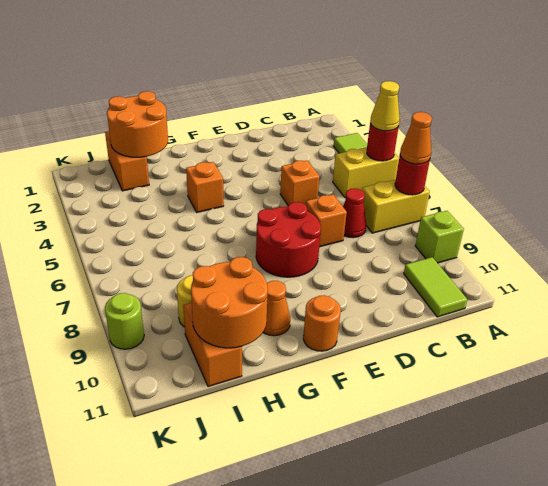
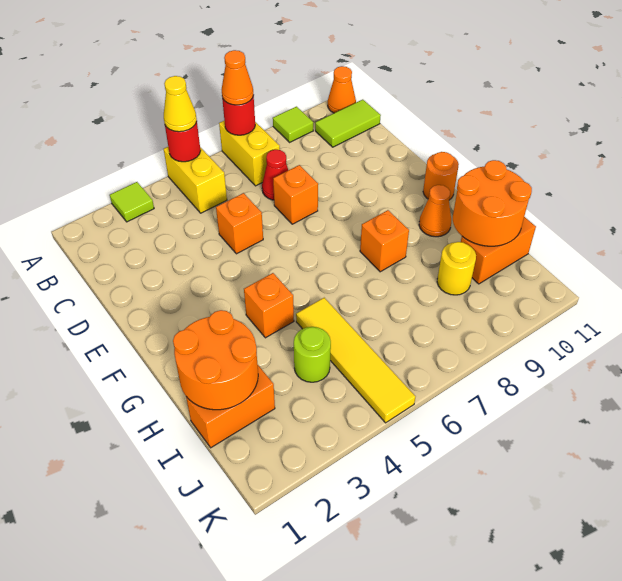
lime brick A9 level 1 -> lime tile A9 level 1
none -> orange cone A11 level 1
red round brick E7:F8 level 1 -> none
none -> orange brick G8 level 1
none -> yellow tile H5:K5 level 1
lime round brick K9 level 1 -> lime round brick I4 level 1

